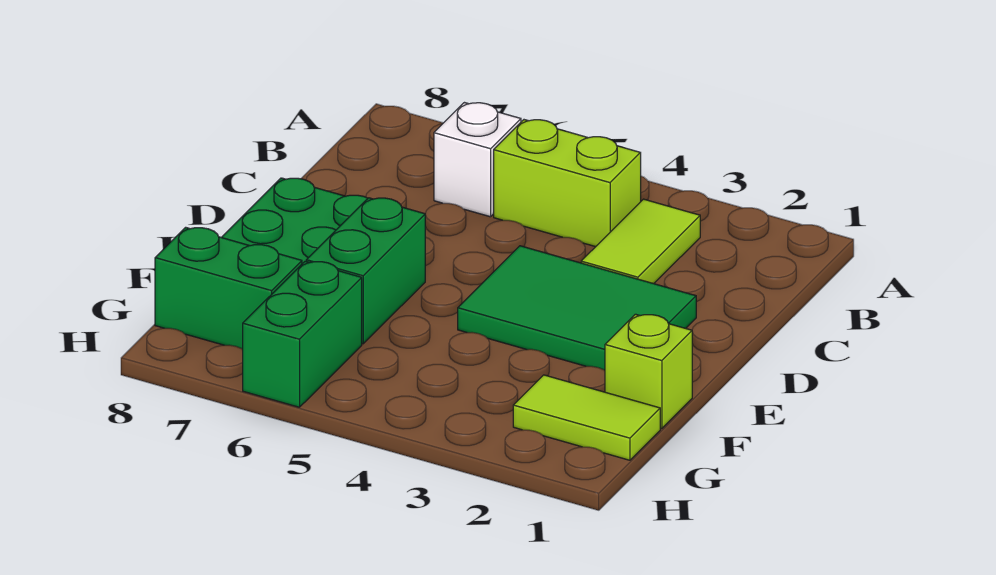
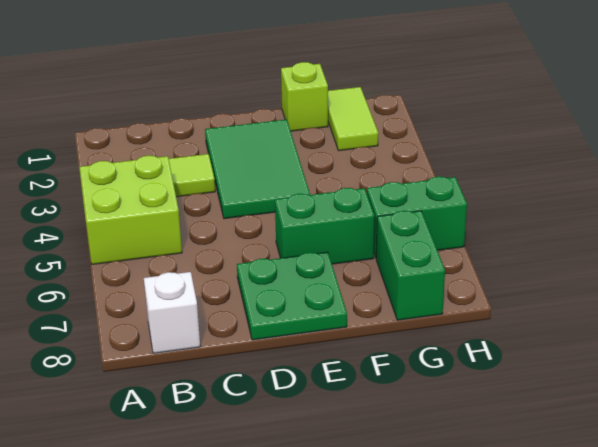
lime brick B4:B5 level 1 -> lime brick A4:B5 level 1
white brick B6 level 1 -> white brick B8 level 1

